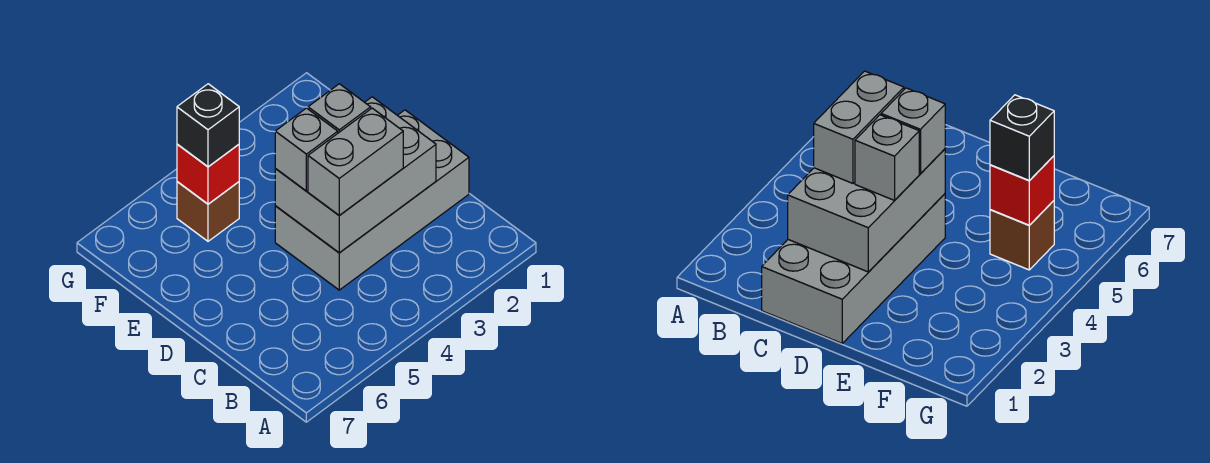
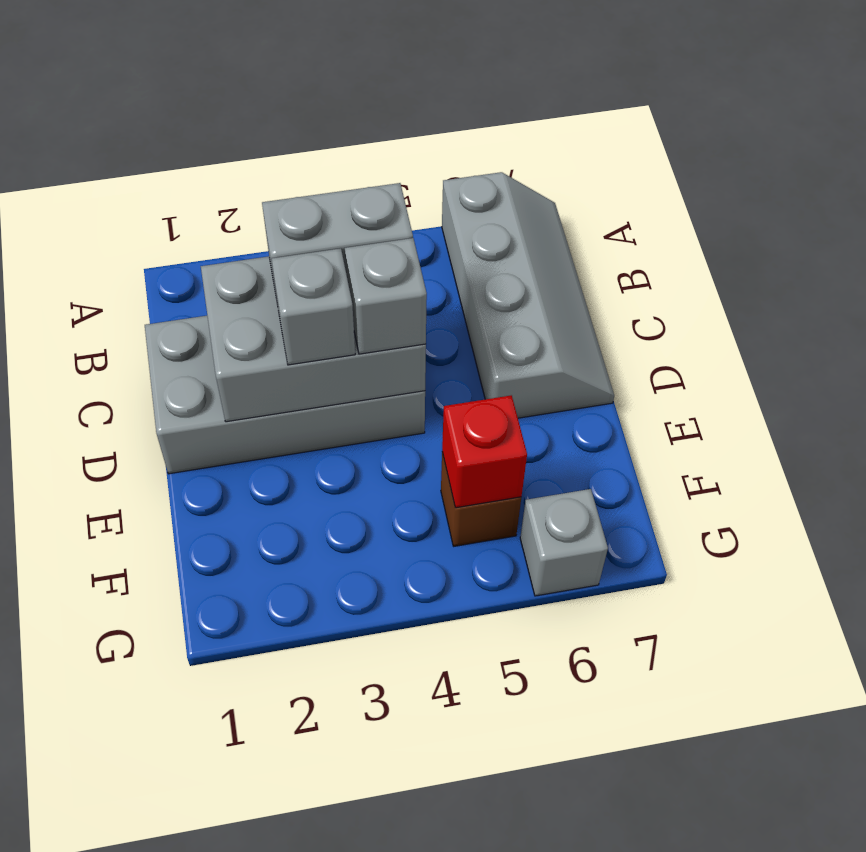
none -> grey slope A6:D7 level 1 top 6
black brick F5 level 3 -> none
none -> grey brick G6 level 1

